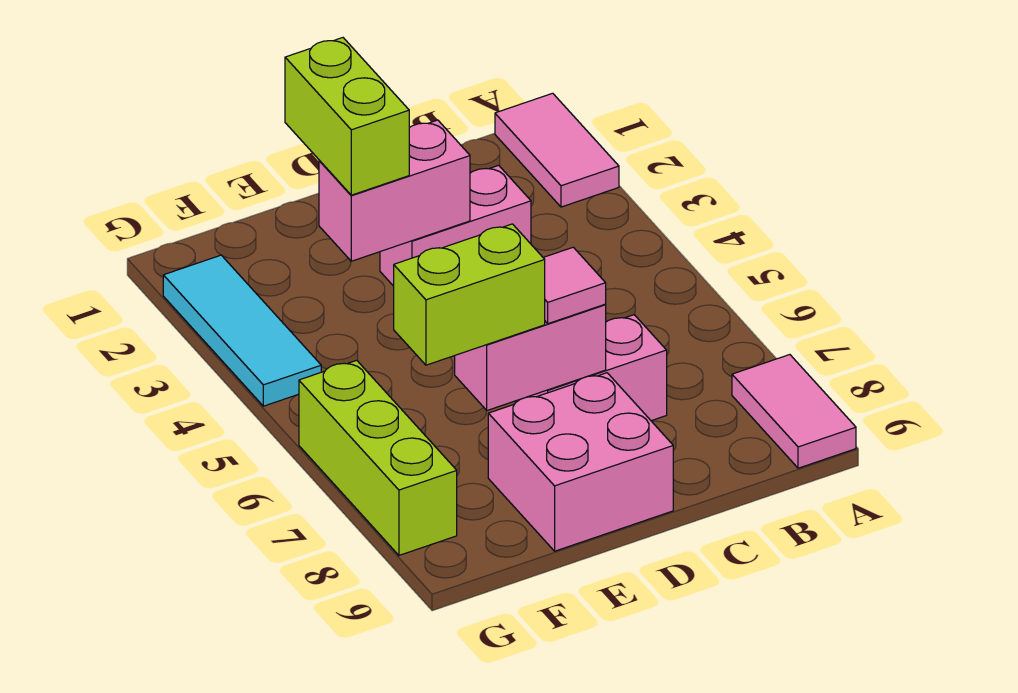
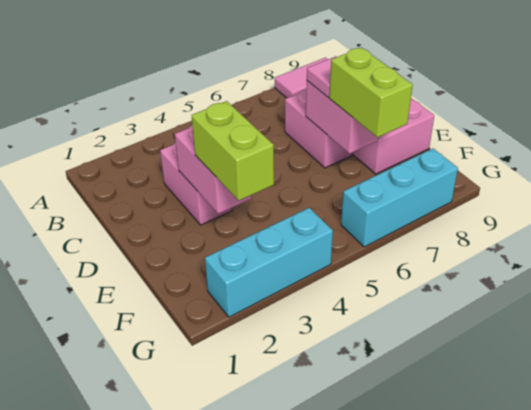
pink tile A1:A2 level 1 -> none
lime brick E2:E3 level 3 -> lime brick E3:F3 level 3
cyan tile G2:G4 level 1 -> cyan brick G2:G4 level 1
lime brick G6:G8 level 1 -> cyan brick G6:G8 level 1

